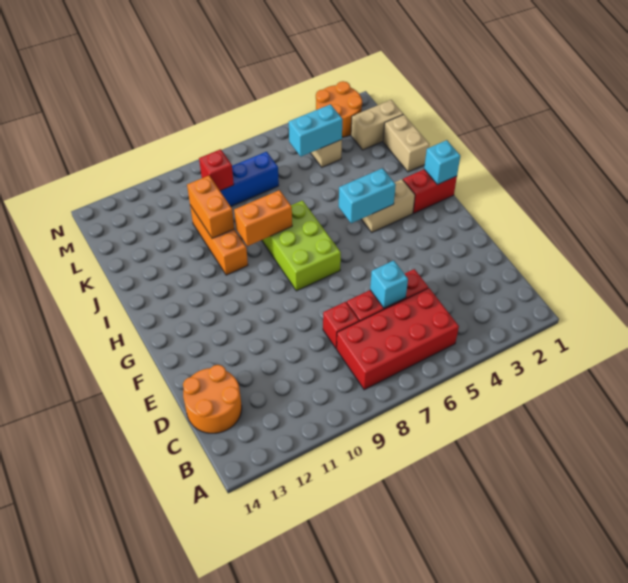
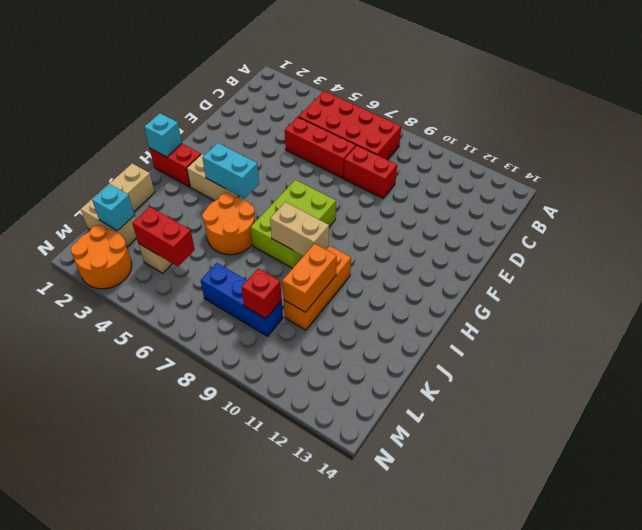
orange round brick C13:D14 level 1 -> orange round brick I5:J6 level 1
cyan brick D6 level 2 -> cyan brick L2 level 2
red brick D8 level 1 -> red brick D8:D9 level 1
orange brick I8:I9 level 2 -> tan brick I8:I9 level 2
cyan brick L4:L5 level 2 -> red brick L4:L5 level 2

